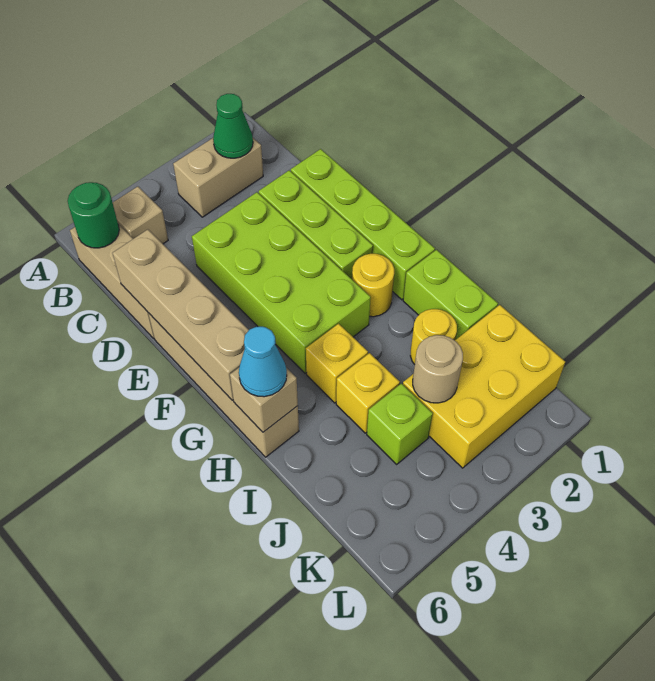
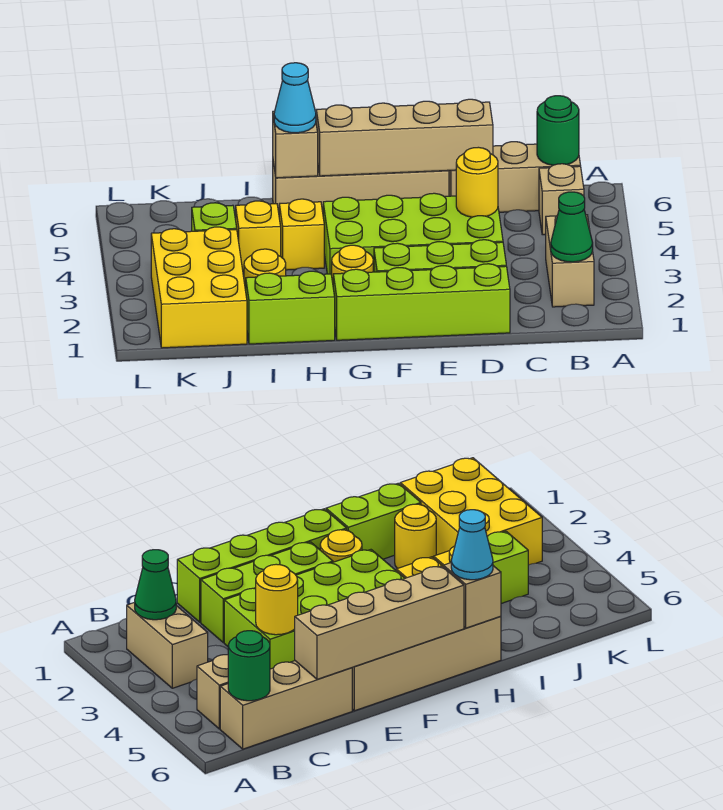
none -> yellow round brick D4 level 2
tan round brick J3 level 2 -> none

